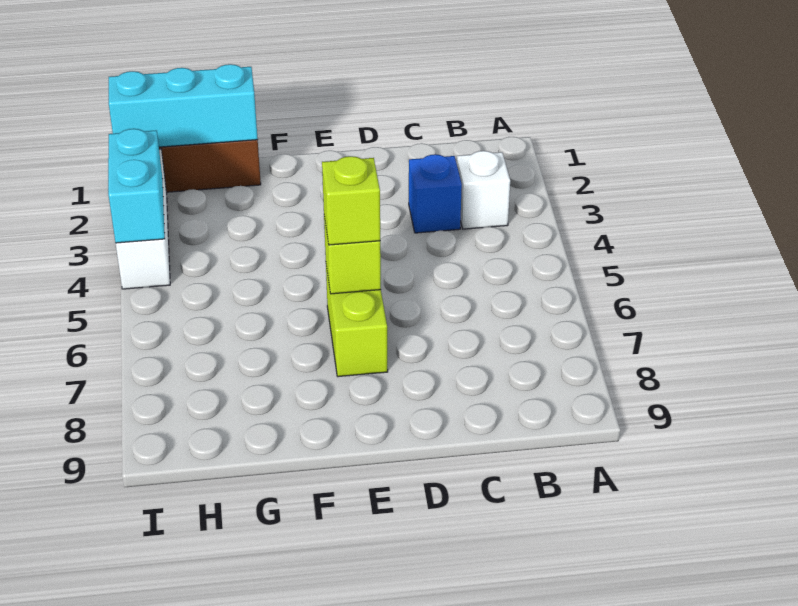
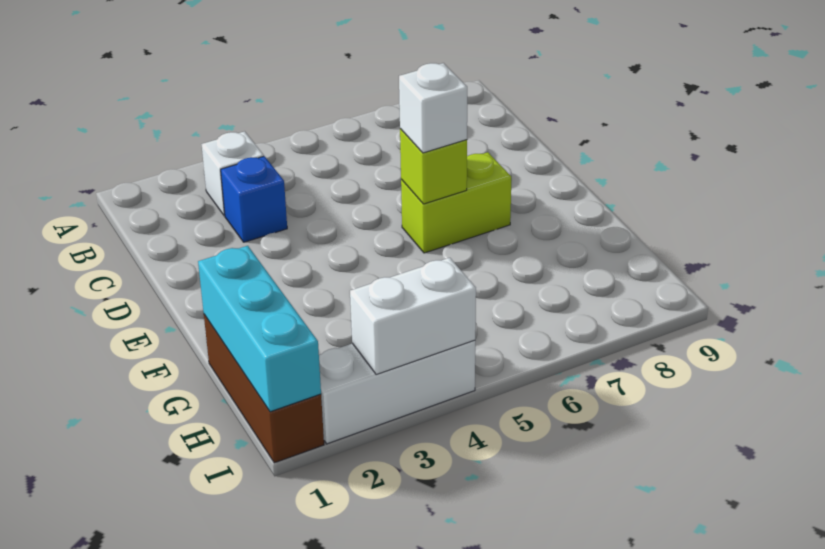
lime brick E6 level 3 -> white brick E6 level 3
cyan brick I3:I4 level 2 -> white brick I3:I4 level 2

